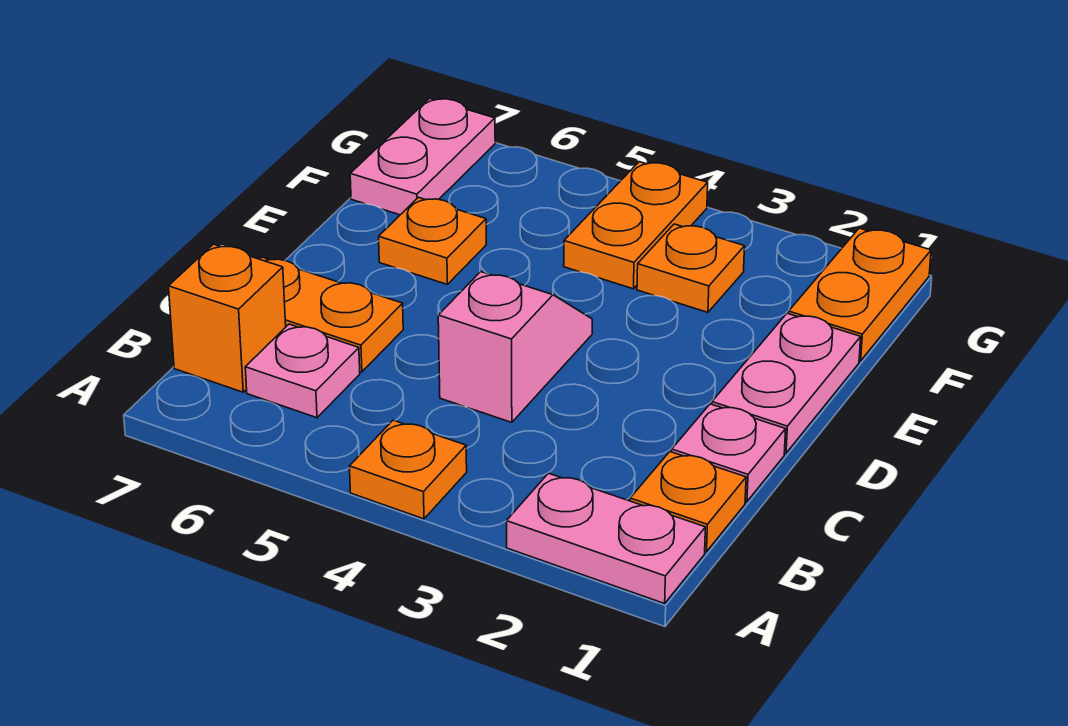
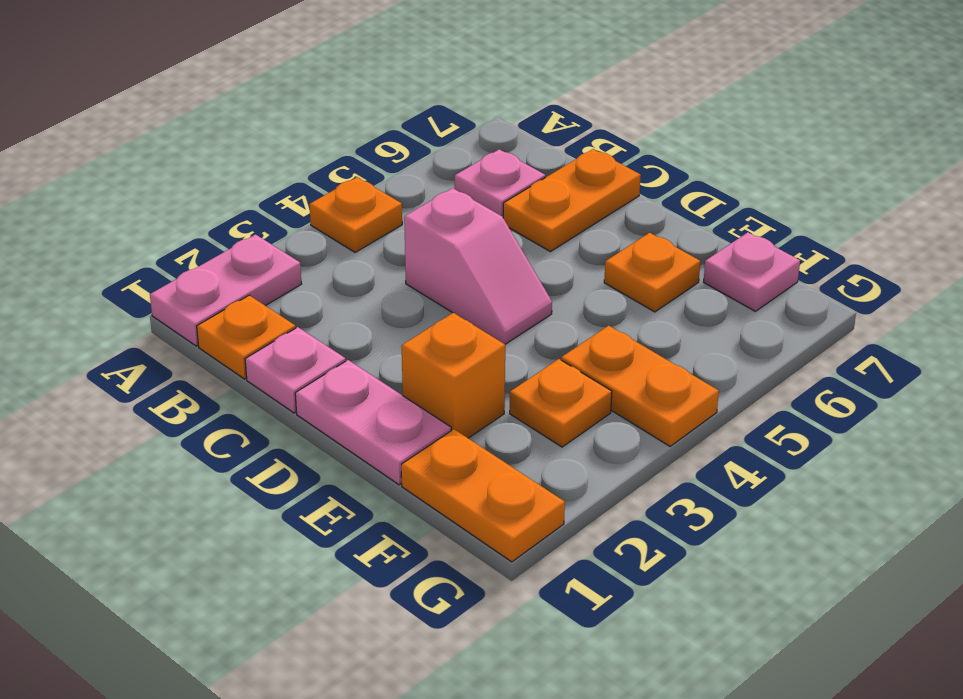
orange brick B7 level 1 -> orange brick E2 level 1
pink plate F7:G7 level 1 -> pink plate F7 level 1

